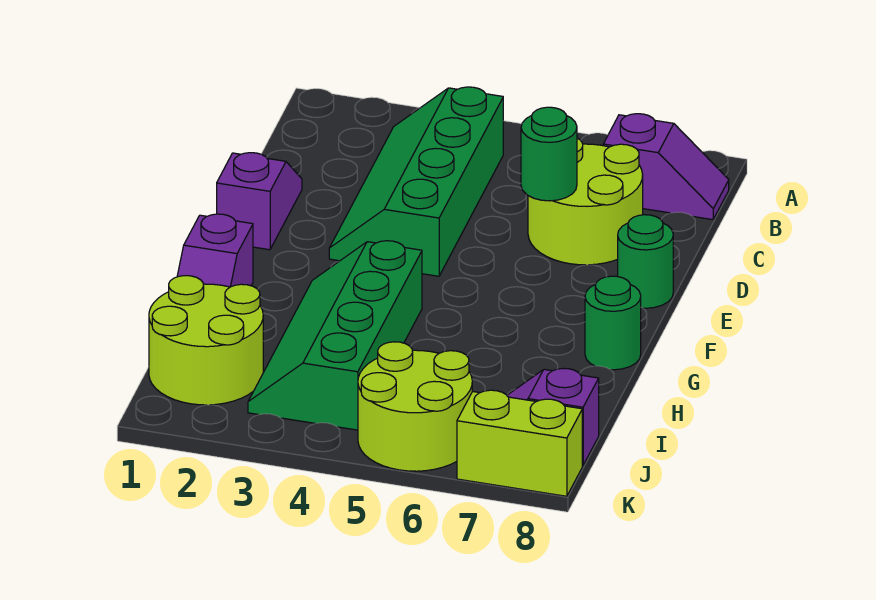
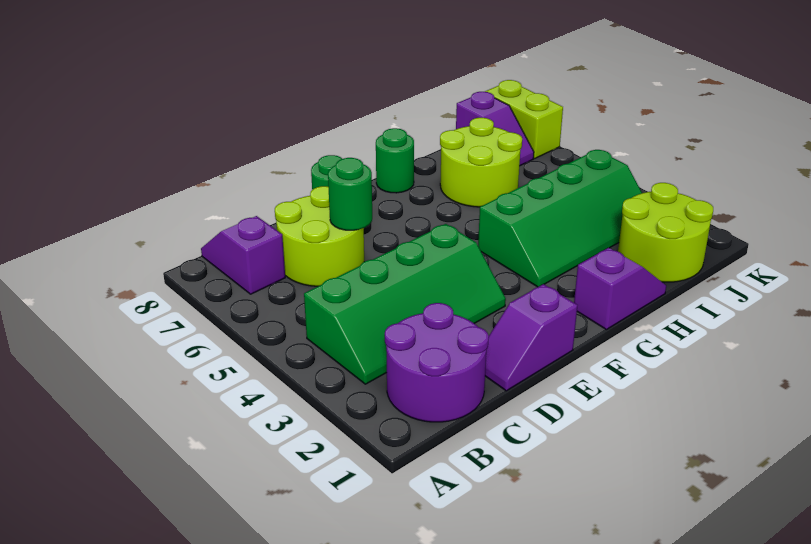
none -> purple round brick B1:C2 level 1
lime round brick J5:K6 level 1 -> lime round brick H6:I7 level 1

